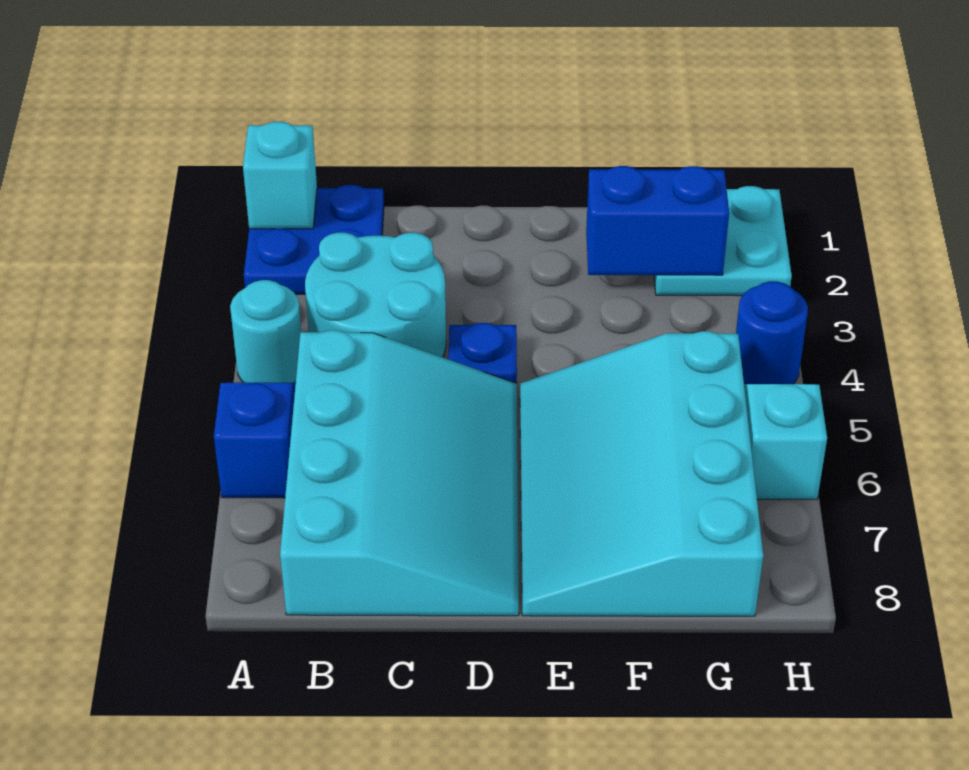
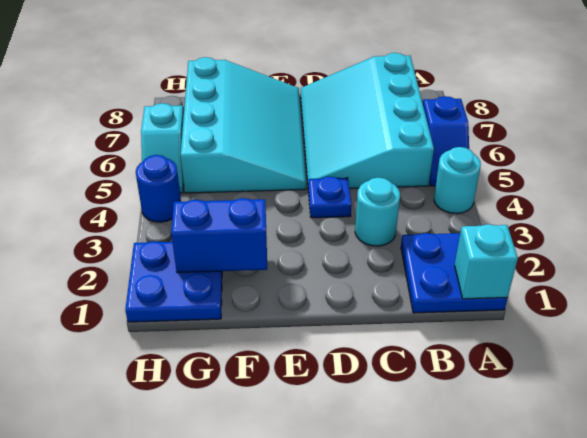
cyan round brick B3:C4 level 1 -> cyan round brick C3 level 1
cyan plate G1:H2 level 1 -> blue plate G1:H2 level 1

